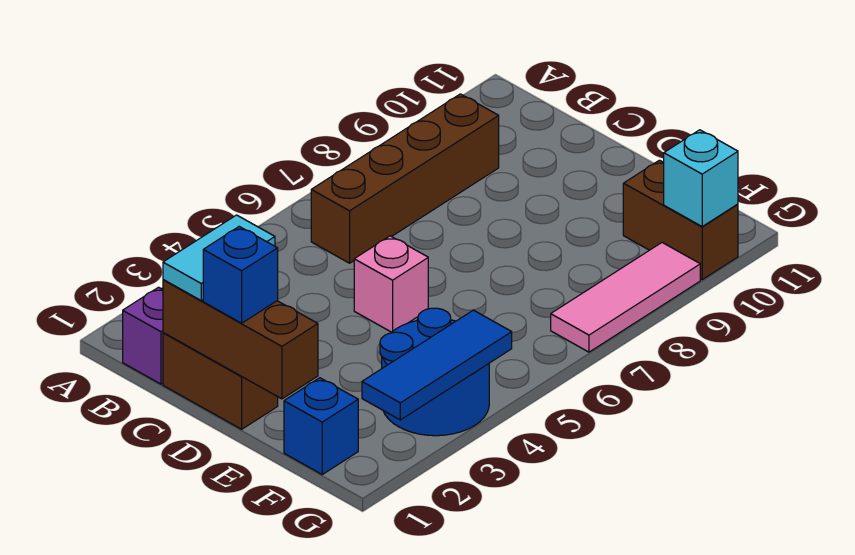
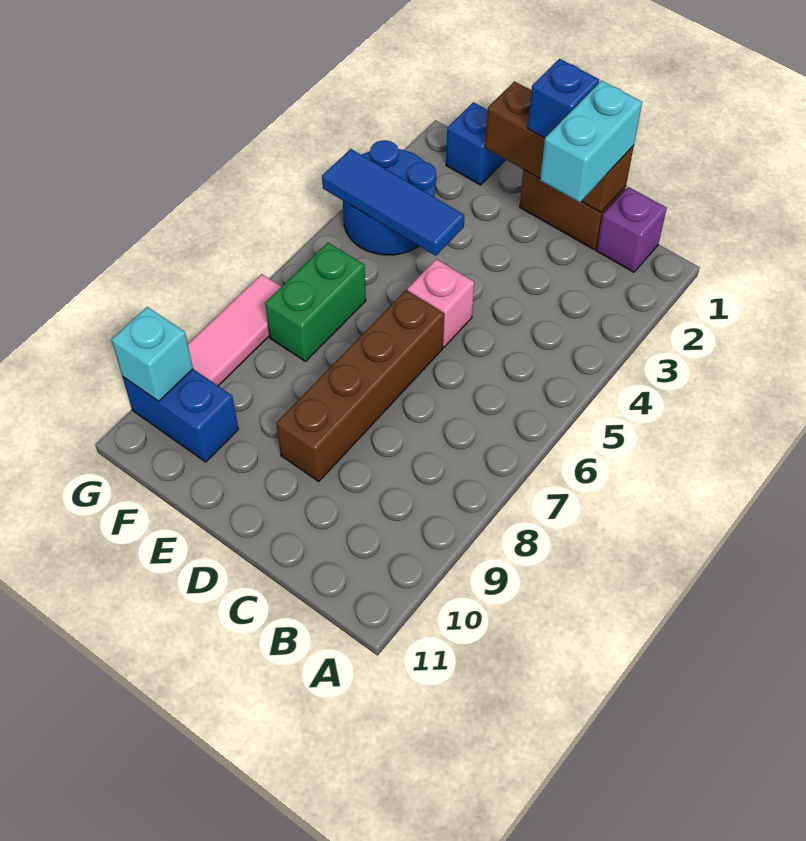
brown brick B6:B9 level 1 -> brown brick D6:D9 level 1
cyan tile C1:C2 level 3 -> cyan brick C1:C2 level 3
none -> green brick F6:F7 level 1
brown brick F10:G10 level 1 -> blue brick F10:G10 level 1
blue tile G2:G4 level 2 -> blue tile E4:G4 level 2

